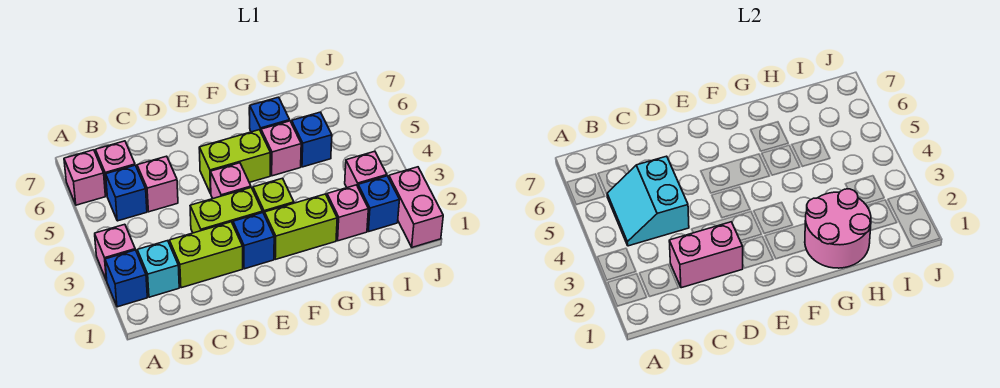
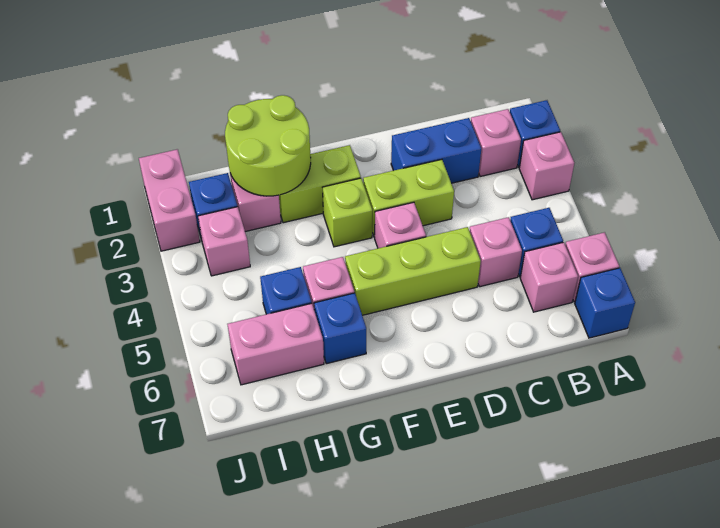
cyan brick B2 level 1 -> pink brick B2 level 1
cyan slope B4:C5 level 2 top C -> none
lime brick C2:D2 level 1 -> blue brick C2:D2 level 1
pink brick C2:D2 level 2 -> pink brick H6:I6 level 1
blue brick E2 level 1 -> blue brick A7 level 1
lime brick E5:F5 level 1 -> lime brick D5:F5 level 1
pink round brick G1:H2 level 2 -> lime round brick G1:H2 level 2

